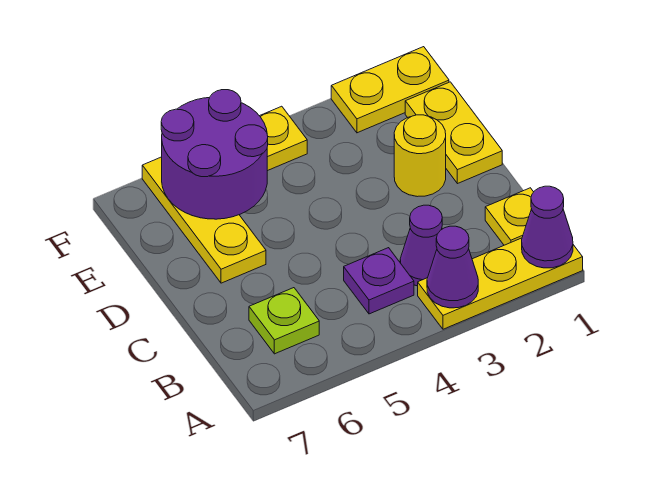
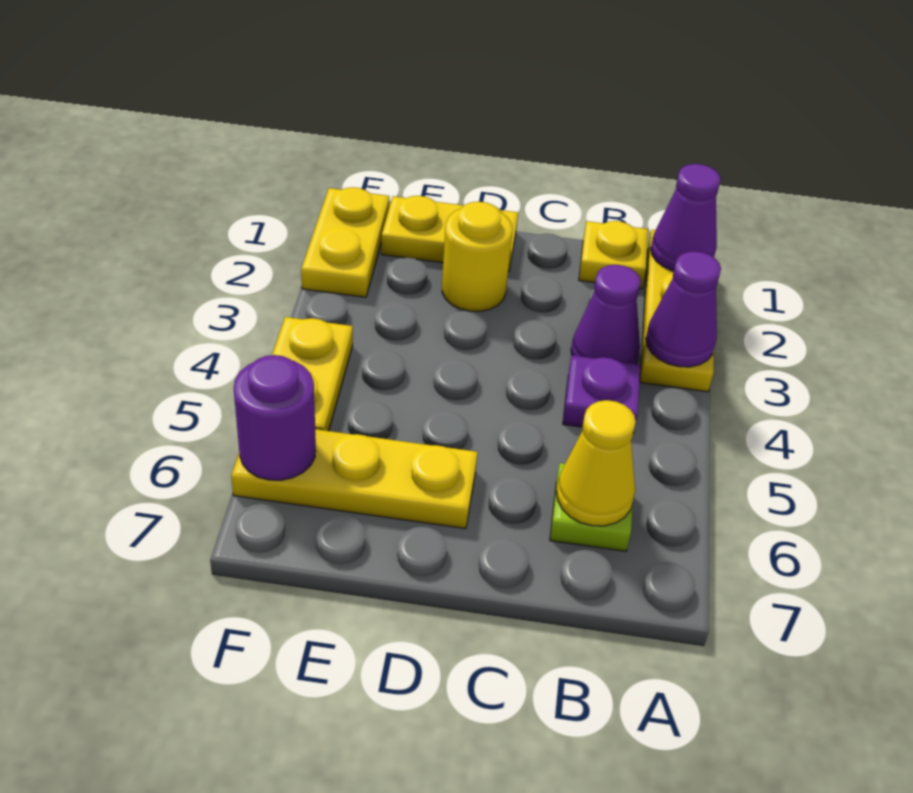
none -> yellow cone B6 level 2
purple round brick E5:F6 level 2 -> purple round brick F6 level 2

